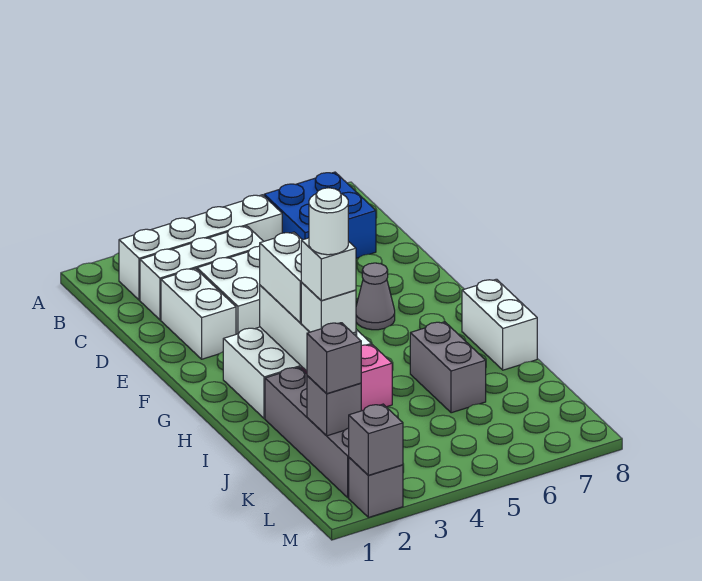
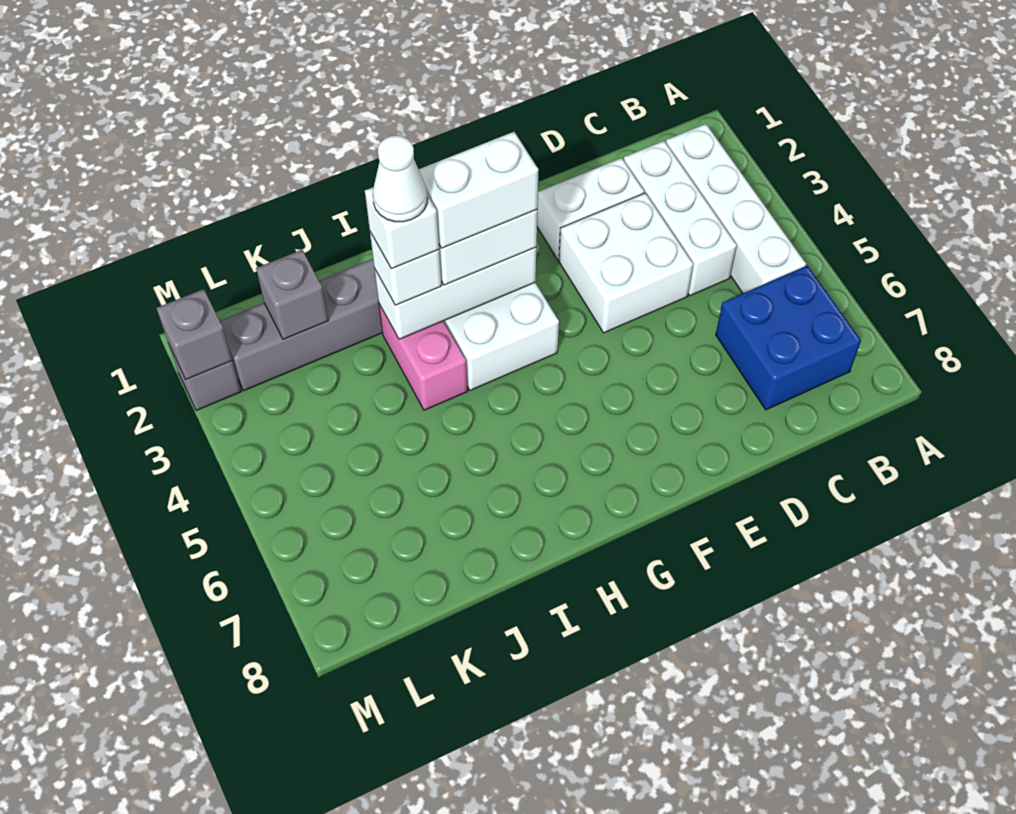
grey cone F6 level 1 -> none
white brick H8:I8 level 1 -> white brick G3:H3 level 4
white round brick I3 level 5 -> white cone I3 level 5
grey brick I6:J6 level 1 -> none
grey brick K2 level 3 -> none

